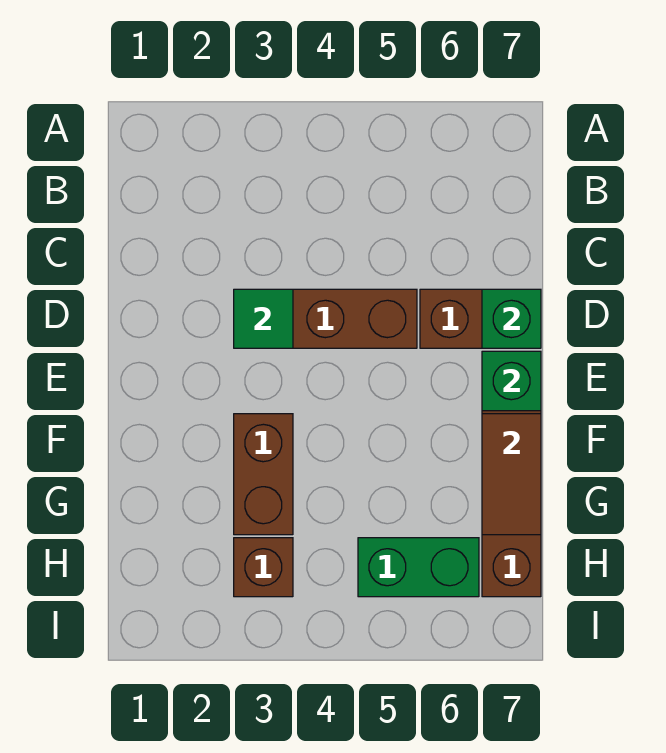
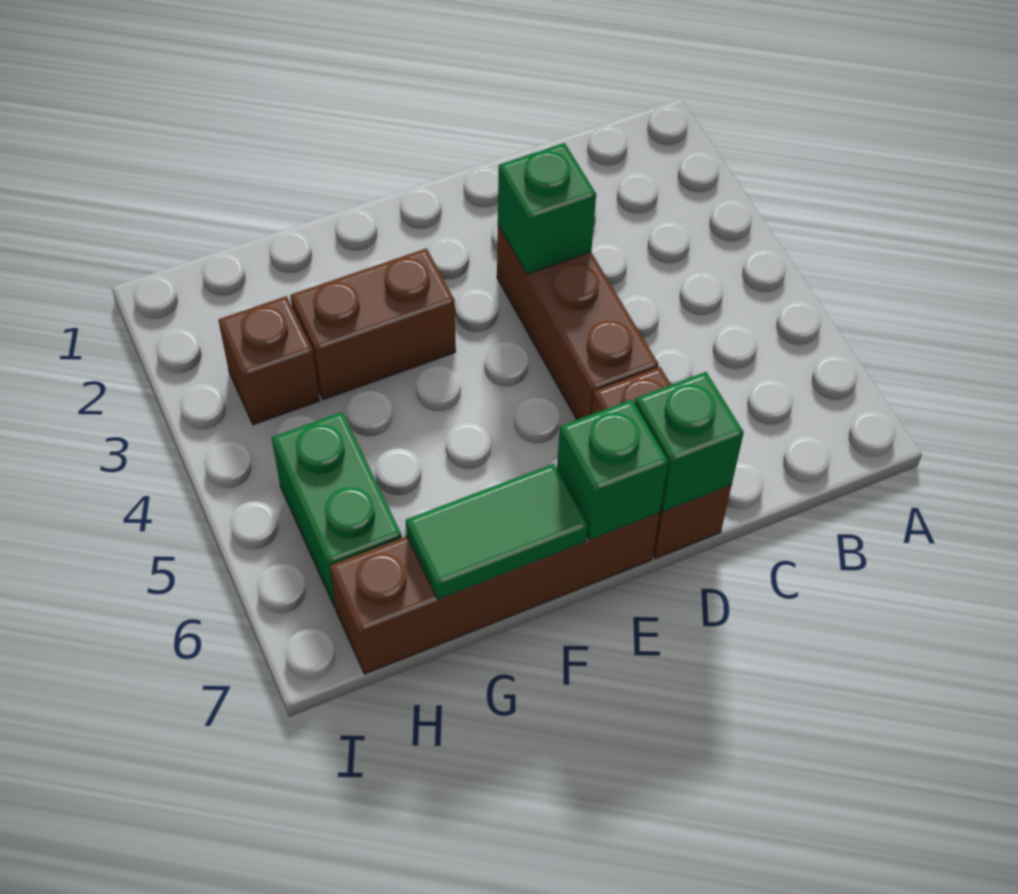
green tile D3 level 2 -> green brick D3 level 2
brown tile F7:G7 level 2 -> green tile F7:G7 level 2

